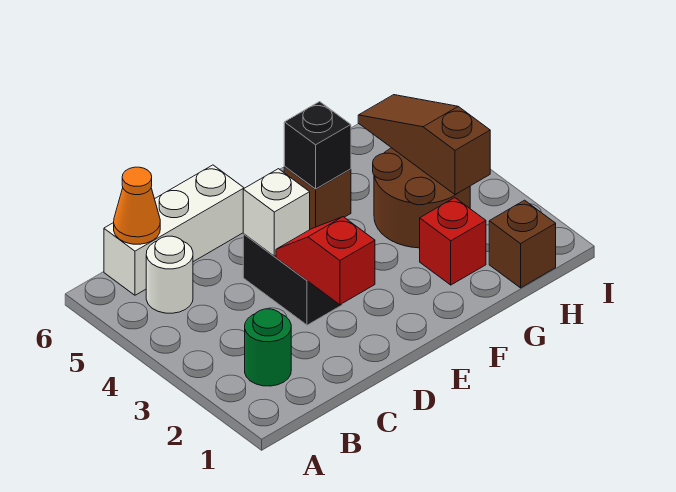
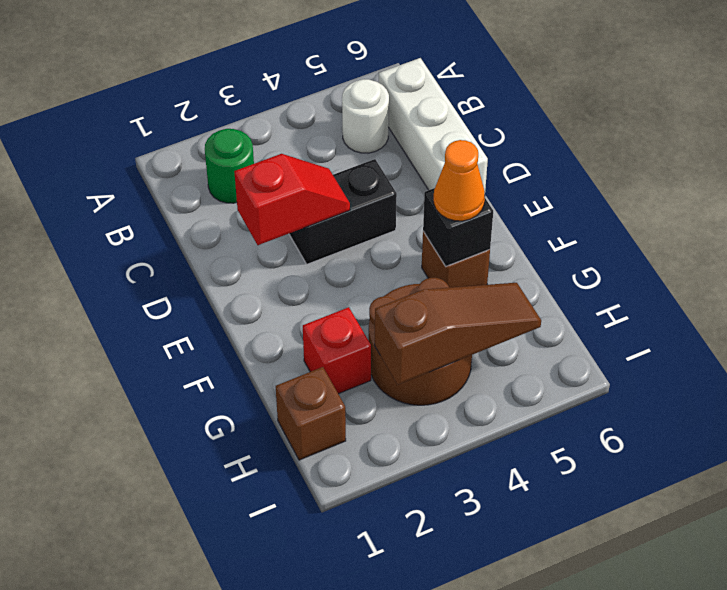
orange cone B6 level 2 -> orange cone F5 level 3
white brick D4 level 2 -> none

